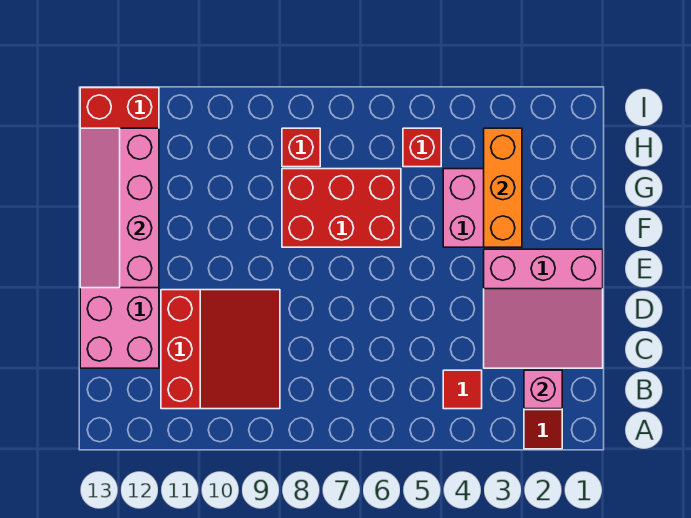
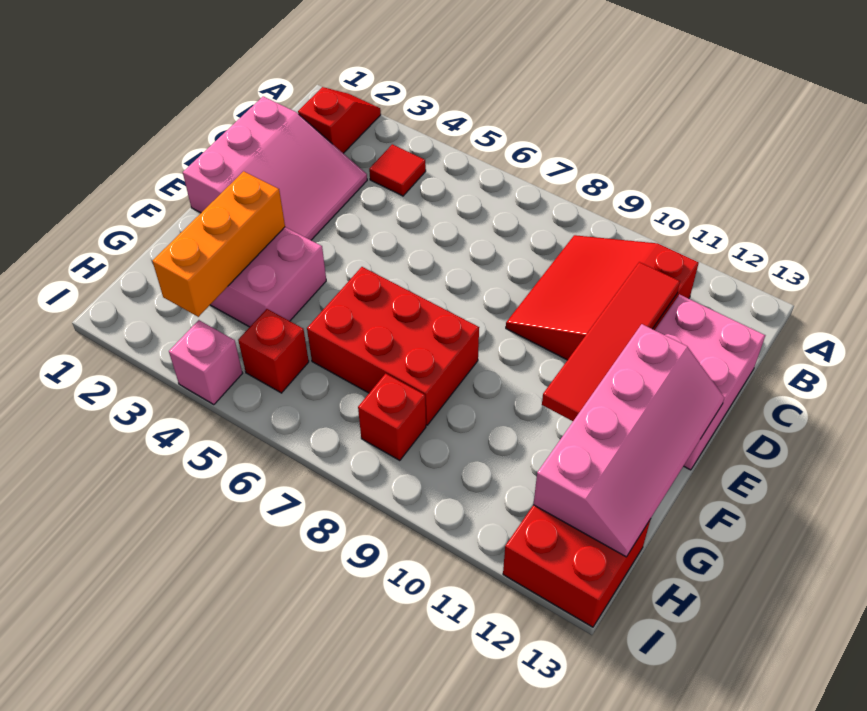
pink brick B2 level 2 -> pink brick I4 level 1
pink slope C1:E3 level 1 top E -> pink slope C1:E3 level 1 top 1
none -> red tile C11:F11 level 2

